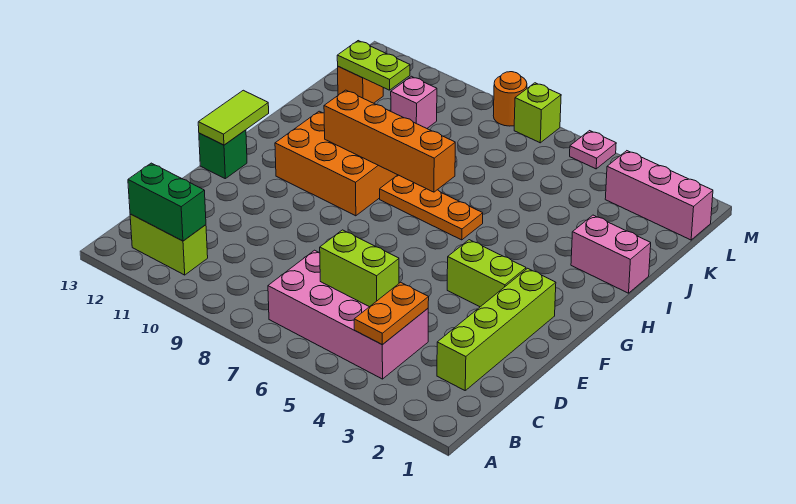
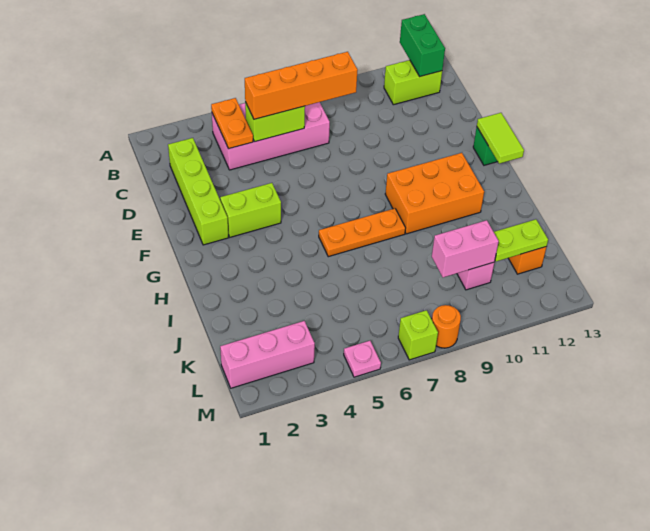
green brick B11:B12 level 2 -> green brick A12:B12 level 2
orange brick H7:H10 level 2 -> orange brick C5:C8 level 3
pink brick I1:I2 level 1 -> pink brick K9:K10 level 2

